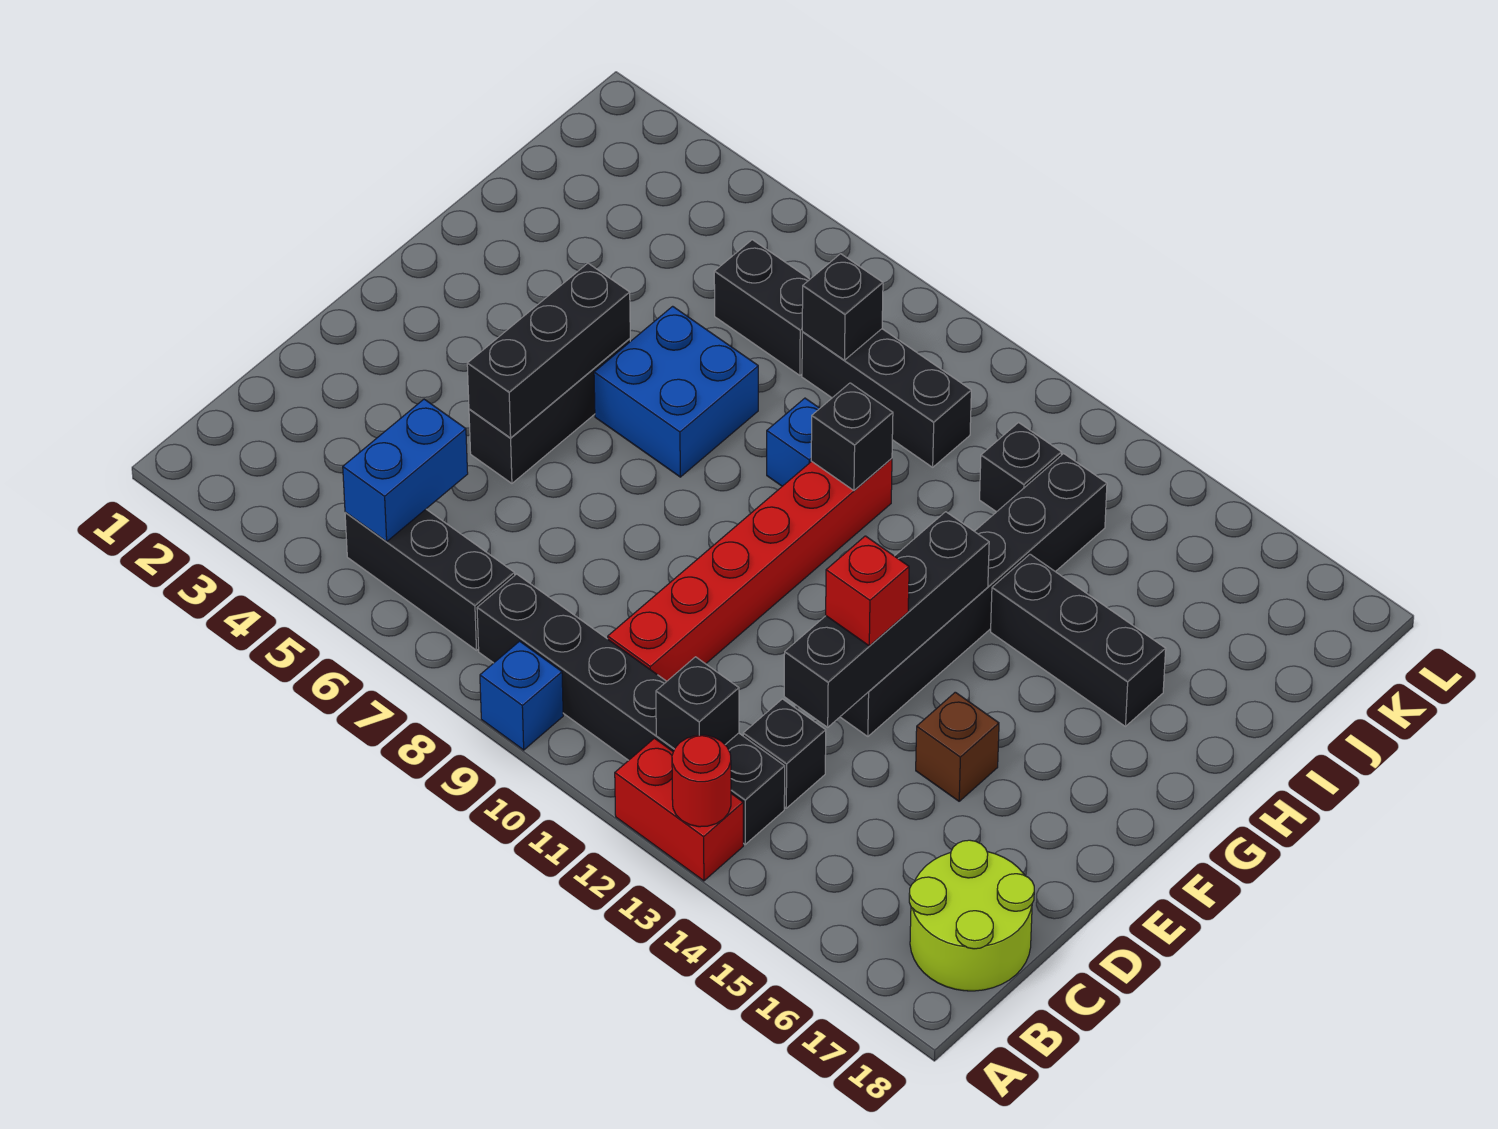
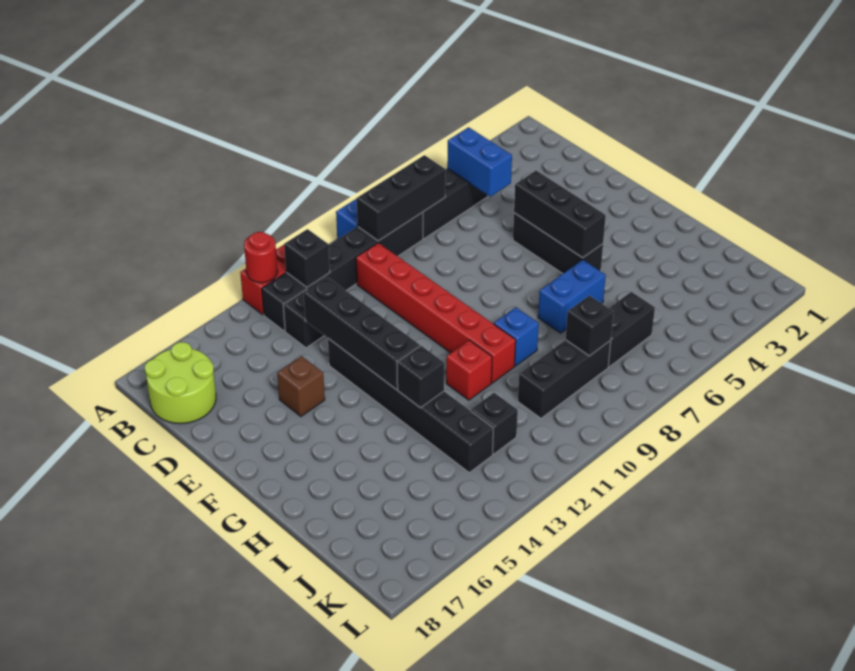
red brick E13 level 3 -> red brick H11 level 1
blue brick G6:H7 level 1 -> blue brick H6:H7 level 1
black brick H10 level 2 -> black brick H13 level 2
black brick H14:H16 level 1 -> black brick B7:B9 level 2

